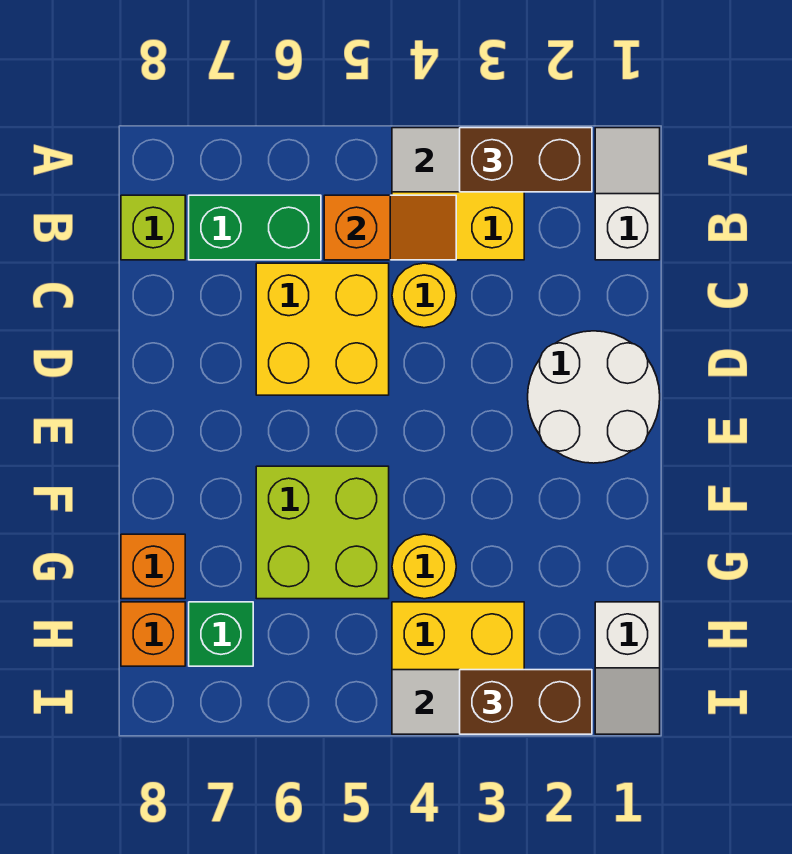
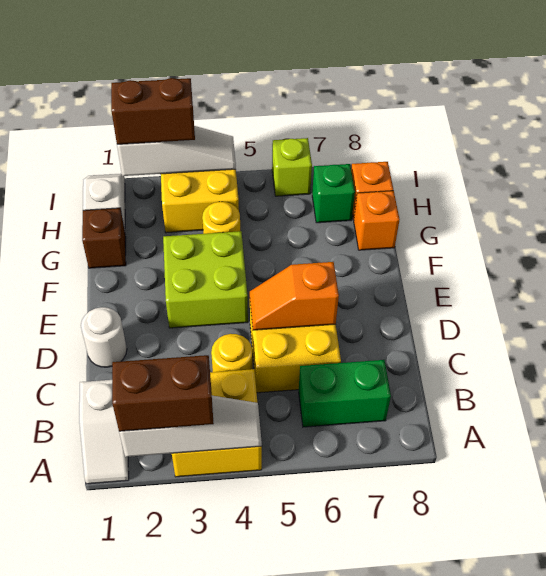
orange slope B4:B5 level 2 top 5 -> orange slope D5:D6 level 2 top 6
lime brick B8 level 1 -> lime brick I6 level 1
white round brick D1:E2 level 1 -> white round brick D1 level 1
lime brick F5:G6 level 1 -> lime brick E3:F4 level 1
none -> brown brick G1 level 1

